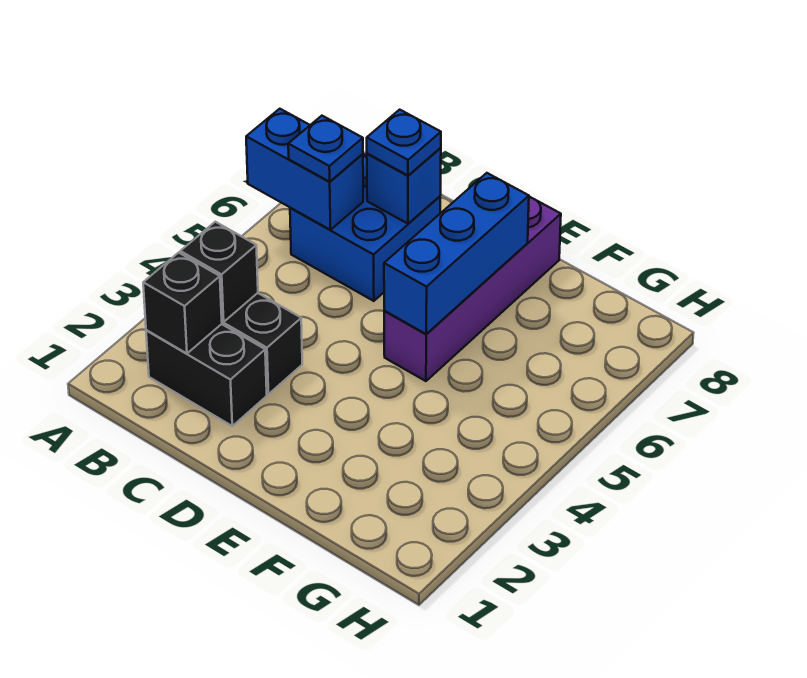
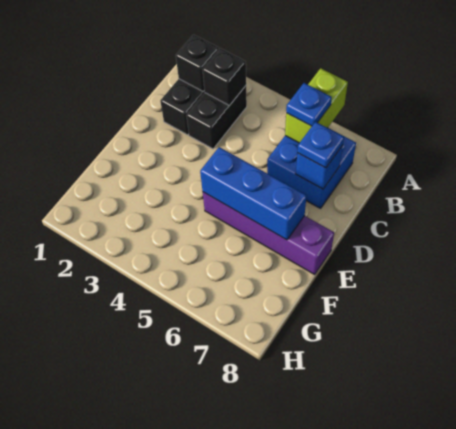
blue brick A6:B6 level 2 -> lime brick A6:B6 level 2

